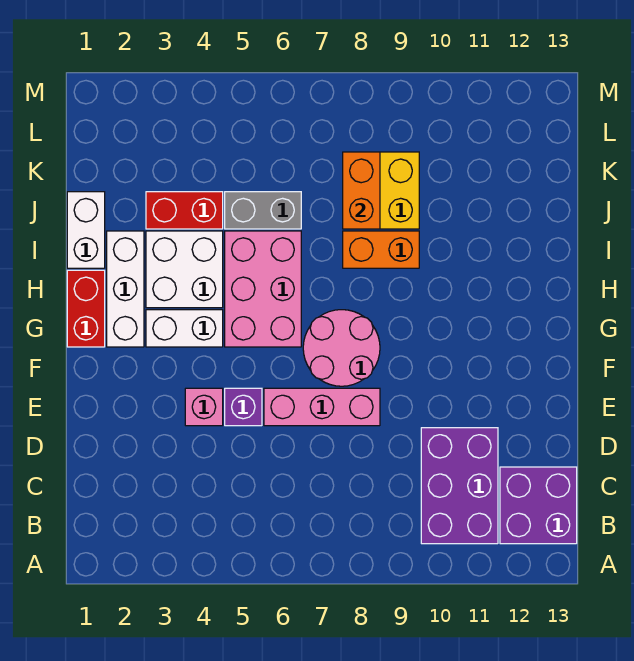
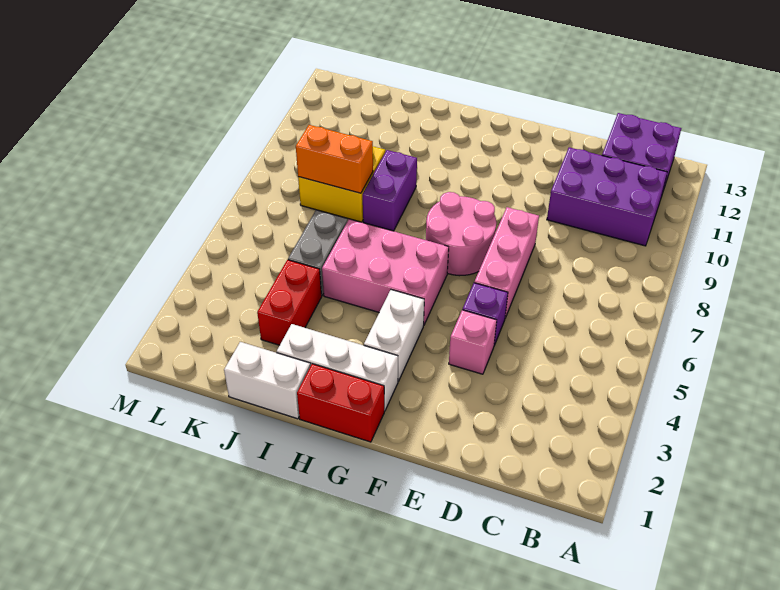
white brick H3:I4 level 1 -> none
orange brick I8:I9 level 1 -> purple brick I8:I9 level 1

